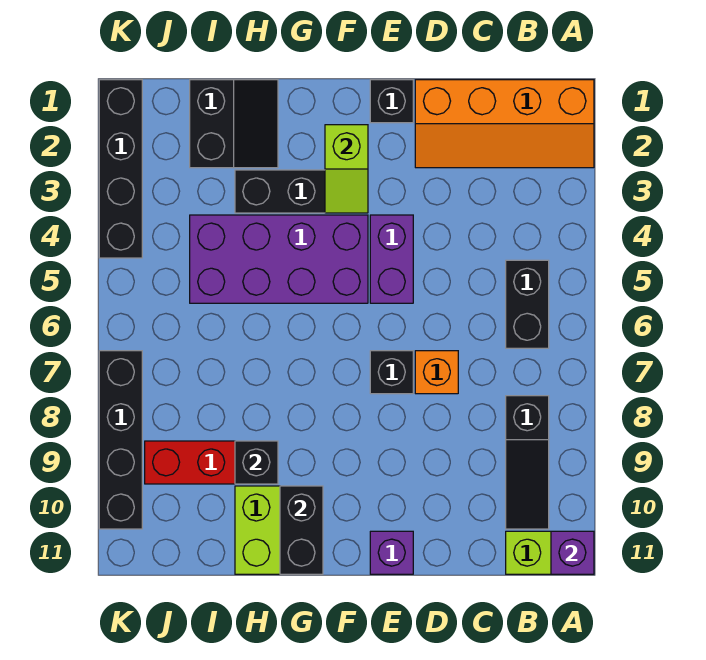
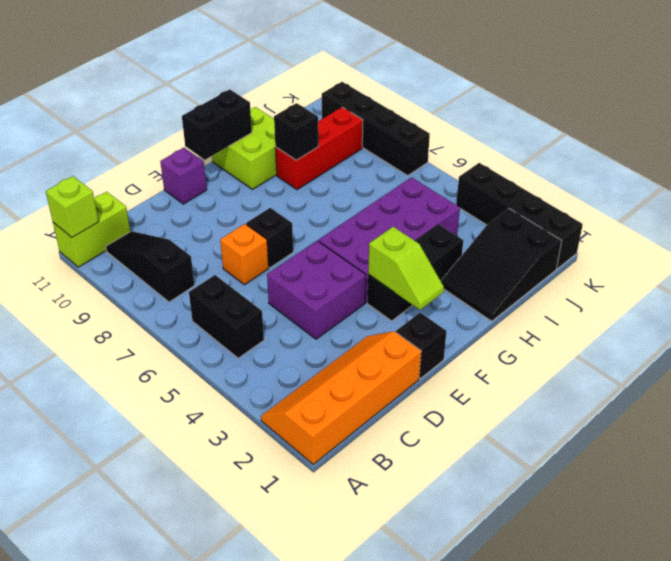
purple brick A11 level 2 -> lime brick A11 level 2
purple brick E4:E5 level 1 -> purple brick D4:E5 level 1
lime slope F2:F3 level 2 top 2 -> lime slope F2:F3 level 2 top 3
black brick G10:G11 level 2 -> black brick F11:G11 level 2
black slope H1:I2 level 1 top I -> black slope H1:J2 level 1 top J

